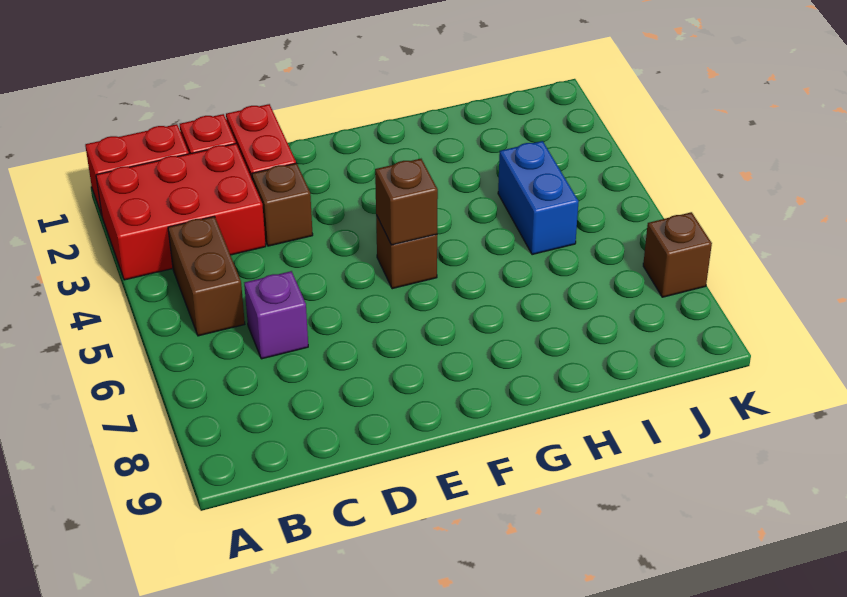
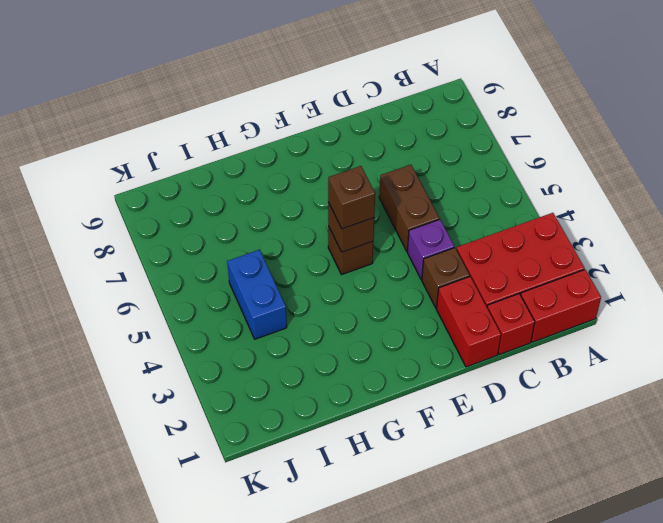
brown brick B4:B5 level 1 -> brown brick D5:D6 level 1
purple brick C6 level 1 -> purple brick D4 level 1
brown brick K7 level 1 -> brown brick F5 level 3

